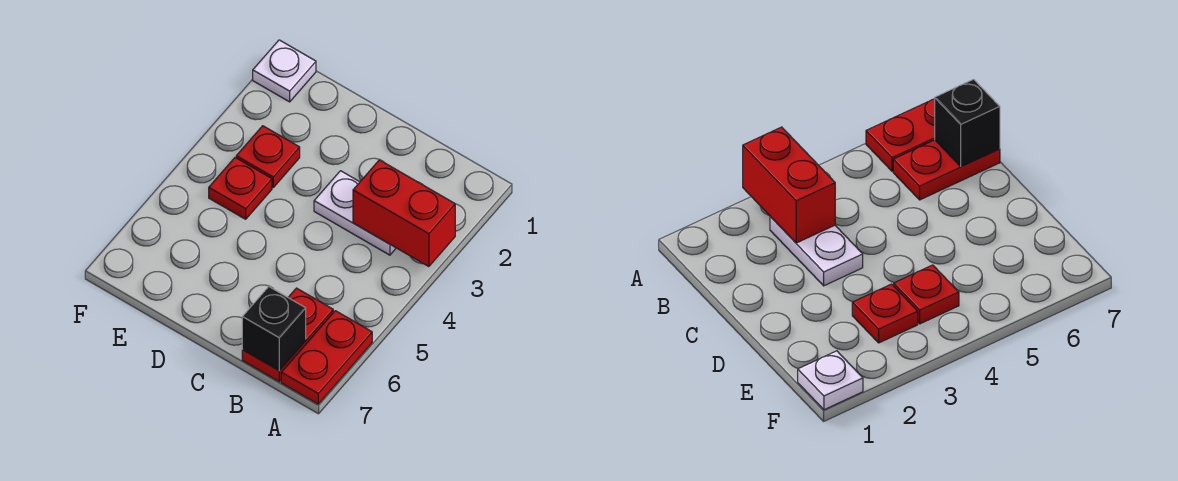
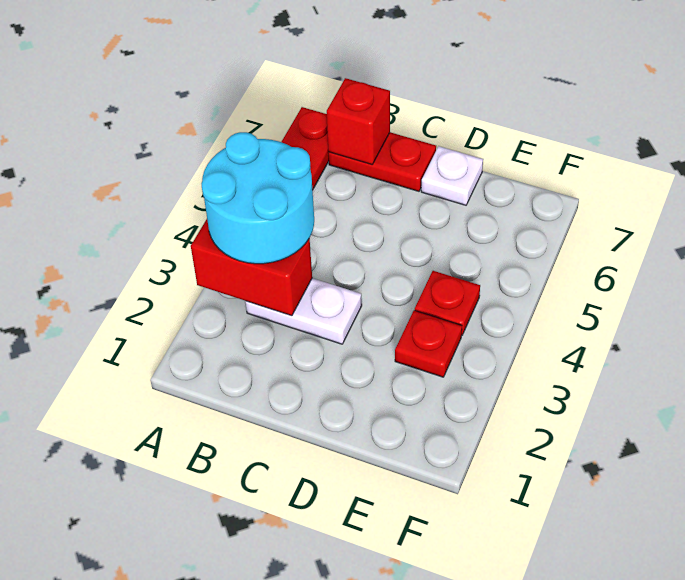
none -> cyan round brick A3:B4 level 3
red plate B6:B7 level 1 -> red plate B7:C7 level 1
black brick B7 level 2 -> red brick B7 level 2
white plate F1 level 1 -> white plate D7 level 1

